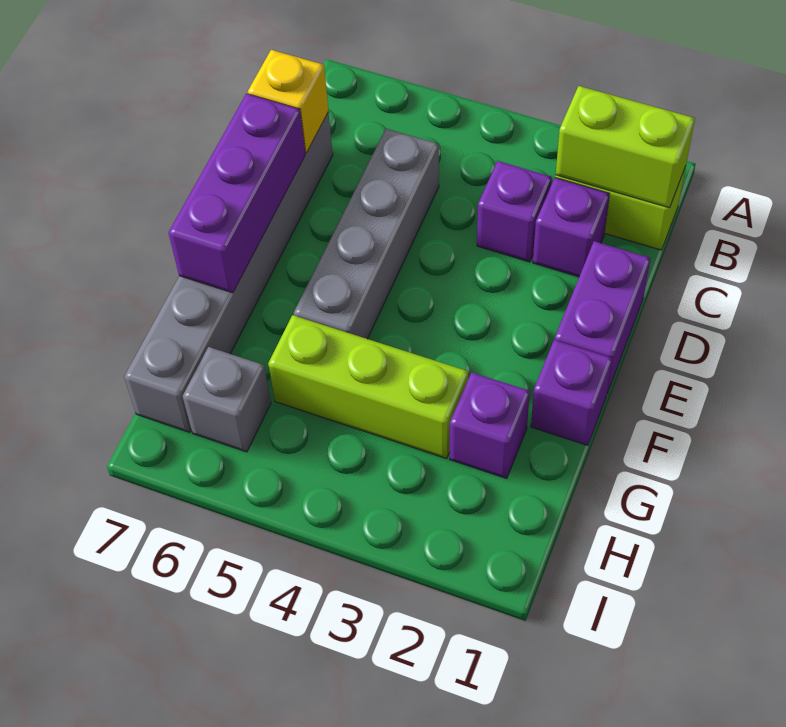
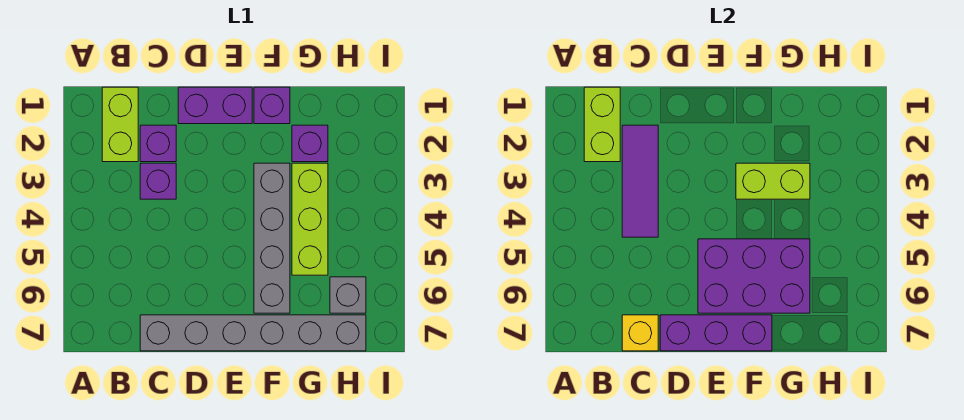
none -> purple tile C2:C4 level 2
grey brick C5:F5 level 1 -> grey brick F3:F6 level 1
none -> purple brick E5:G6 level 2
none -> lime brick F3:G3 level 2

